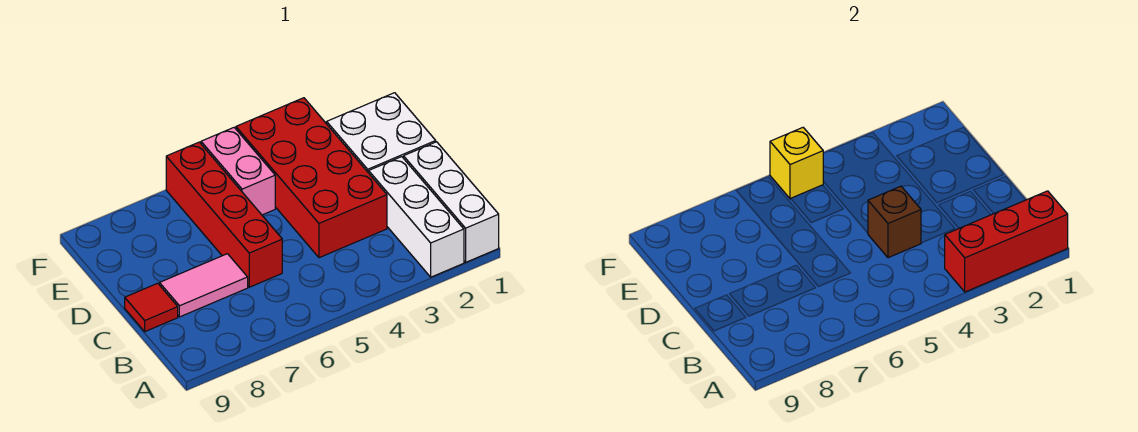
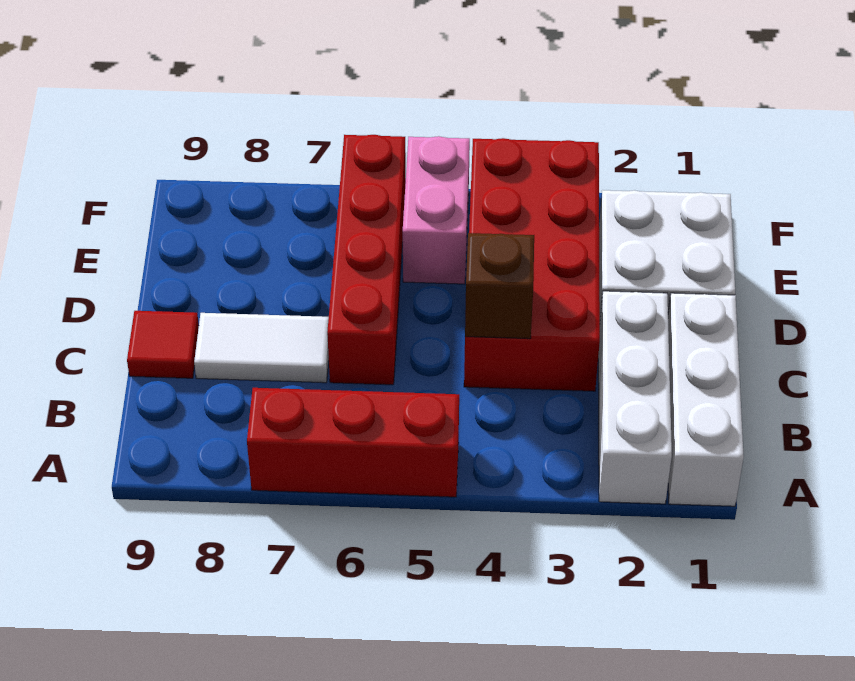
red brick A1:A3 level 2 -> red brick A5:A7 level 1
pink tile C7:C8 level 1 -> white tile C7:C8 level 1
yellow brick F5 level 2 -> none

